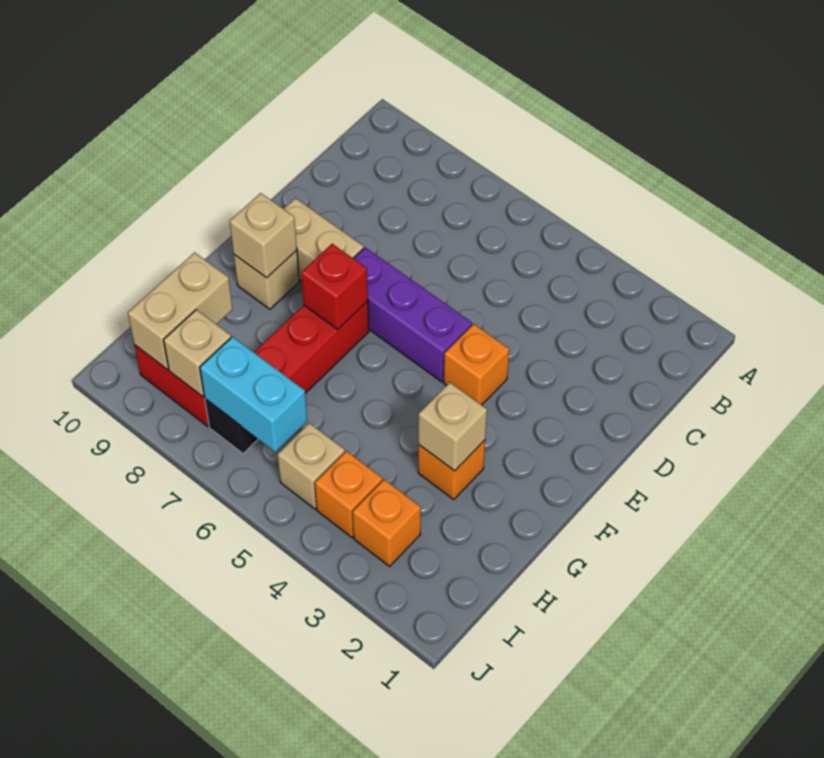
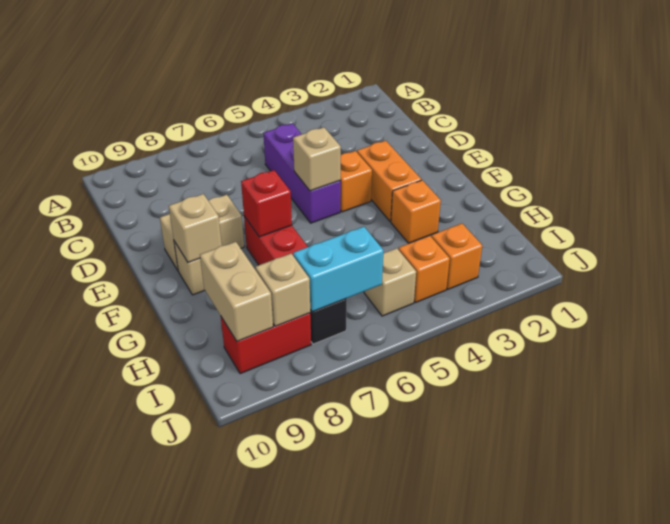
none -> orange brick E3:F3 level 1
purple brick E5:E7 level 1 -> purple brick C5:E5 level 1
tan brick G3 level 2 -> tan brick E5 level 2

